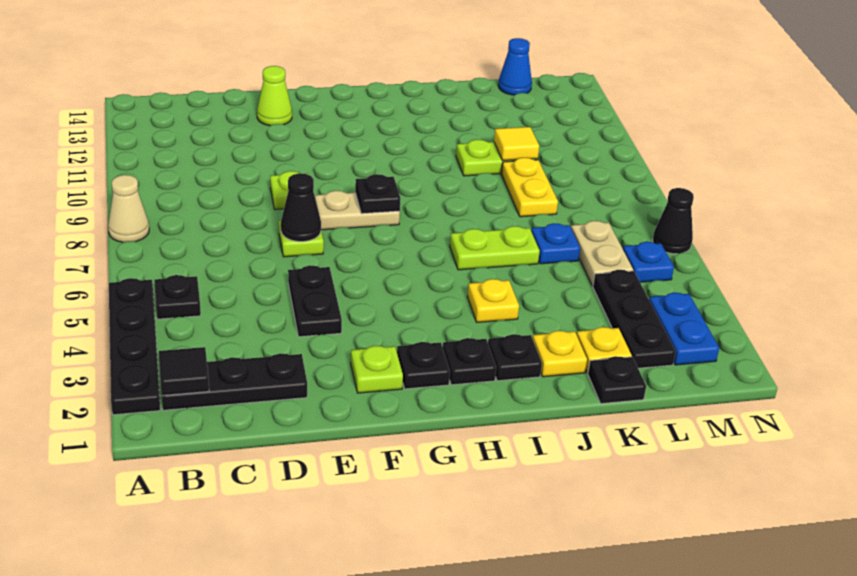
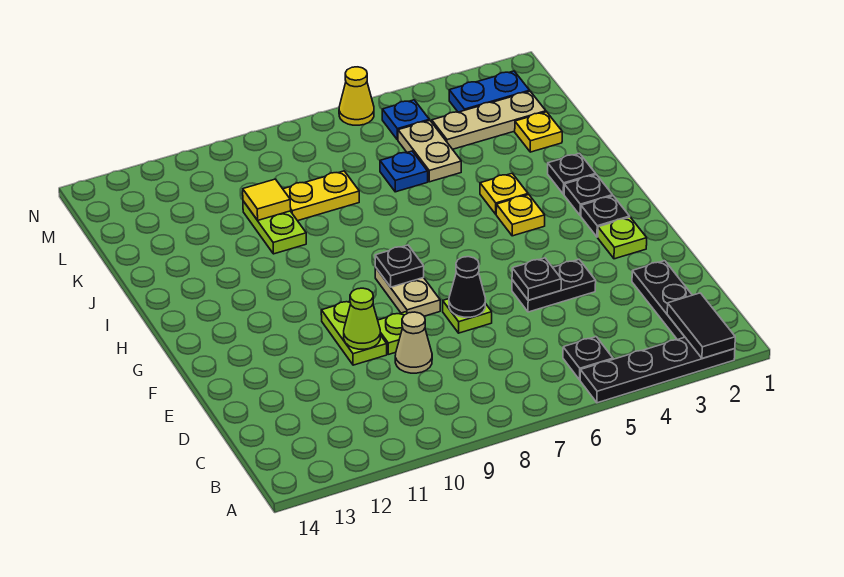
tan cone A8 level 1 -> tan cone D9 level 1
black tile B2 level 2 -> black tile A2:B2 level 2
lime cone E13 level 1 -> lime cone E10 level 2
lime plate I6:J6 level 1 -> lime plate E10:F10 level 1
yellow plate J2 level 1 -> yellow plate H4 level 1
black plate K1 level 1 -> black plate E5 level 2
black plate L2:L4 level 1 -> tan plate L2:L4 level 1
tan plate L5:L6 level 1 -> tan plate K5:L5 level 1
blue cone L14 level 1 -> none
black cone N6 level 1 -> yellow cone N6 level 1

